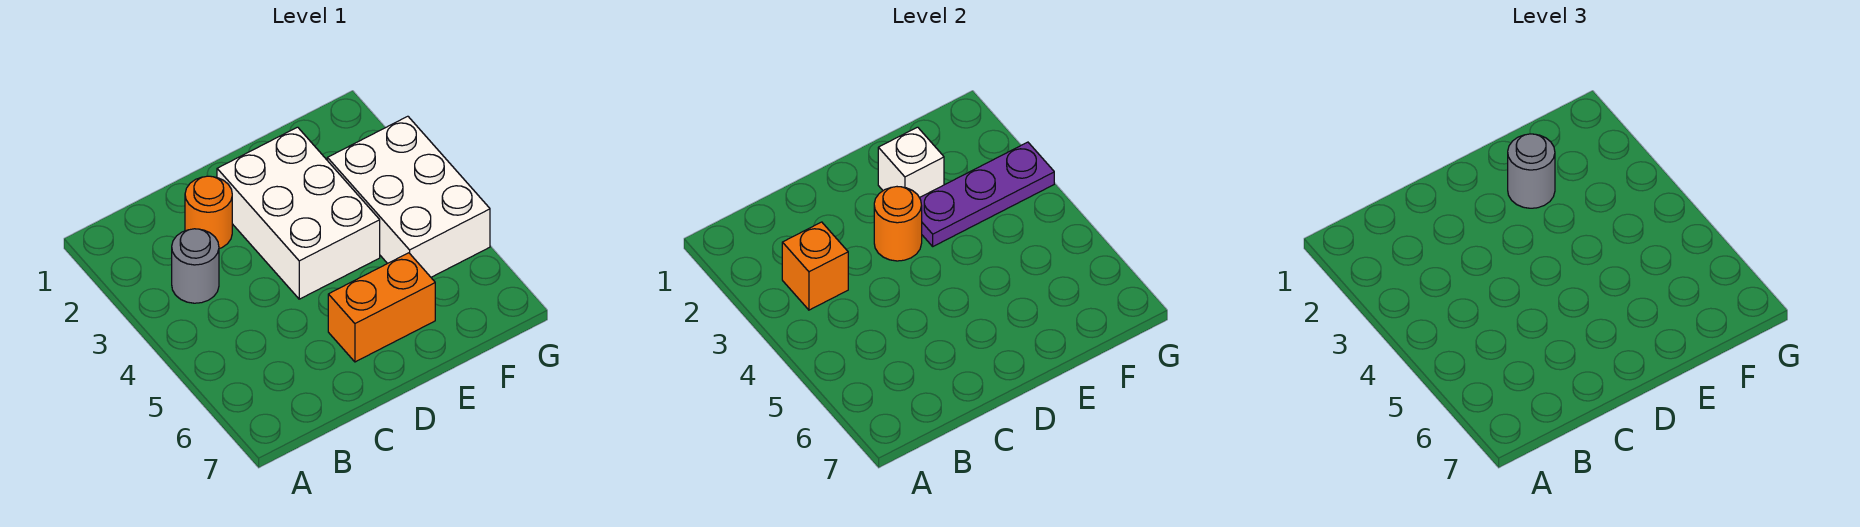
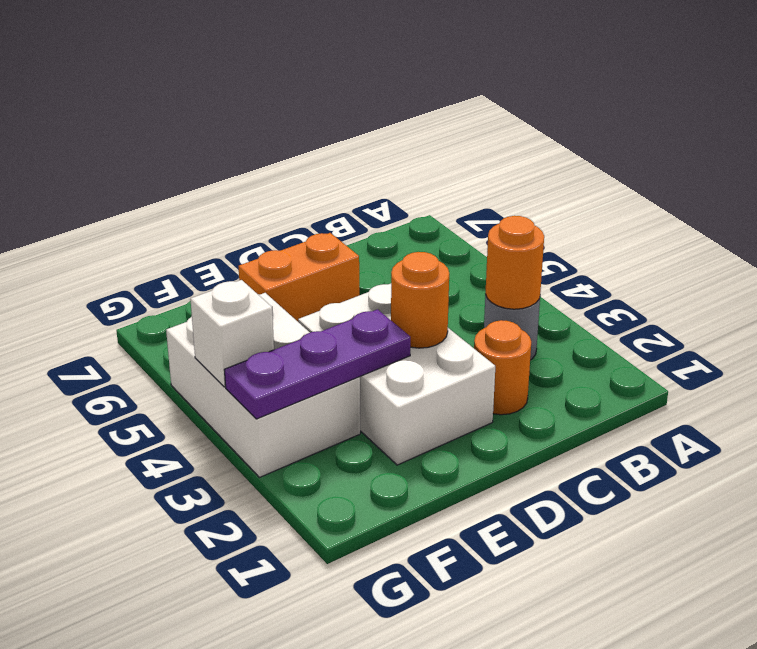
orange brick B3 level 2 -> orange round brick B3 level 2
white brick E2 level 2 -> white brick G4 level 2
grey round brick E2 level 3 -> none

